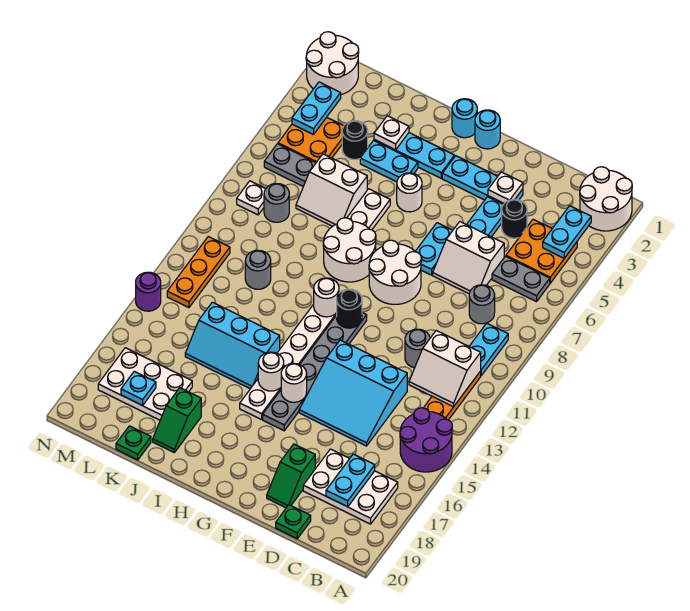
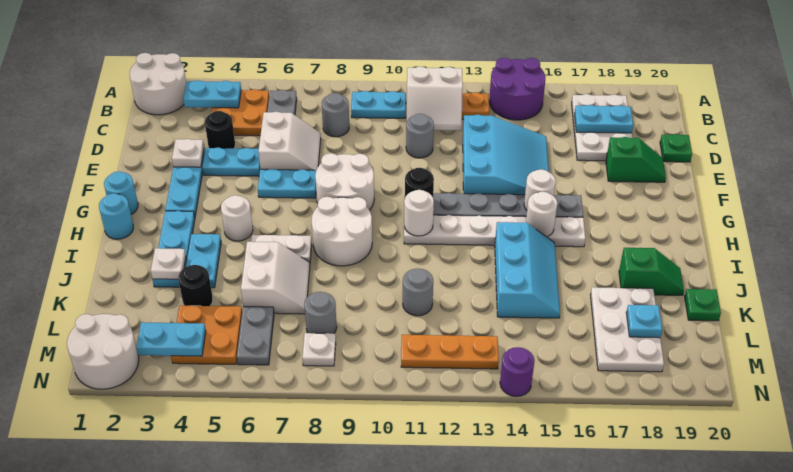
white slope B11:C12 level 2 top 11 -> white slope B11:C12 level 2 top B

